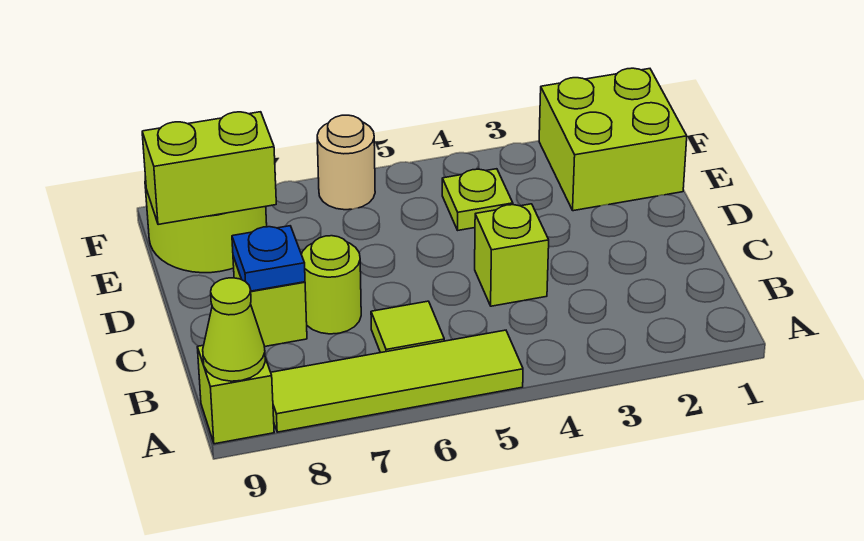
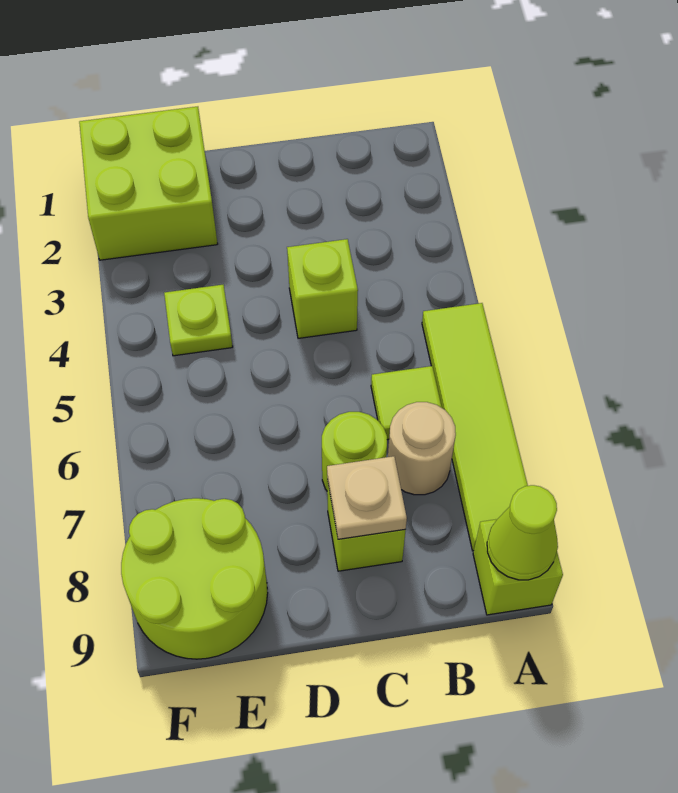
blue plate C8 level 2 -> tan plate C8 level 2
lime brick E8:E9 level 2 -> none
tan round brick F6 level 1 -> tan round brick B7 level 1

